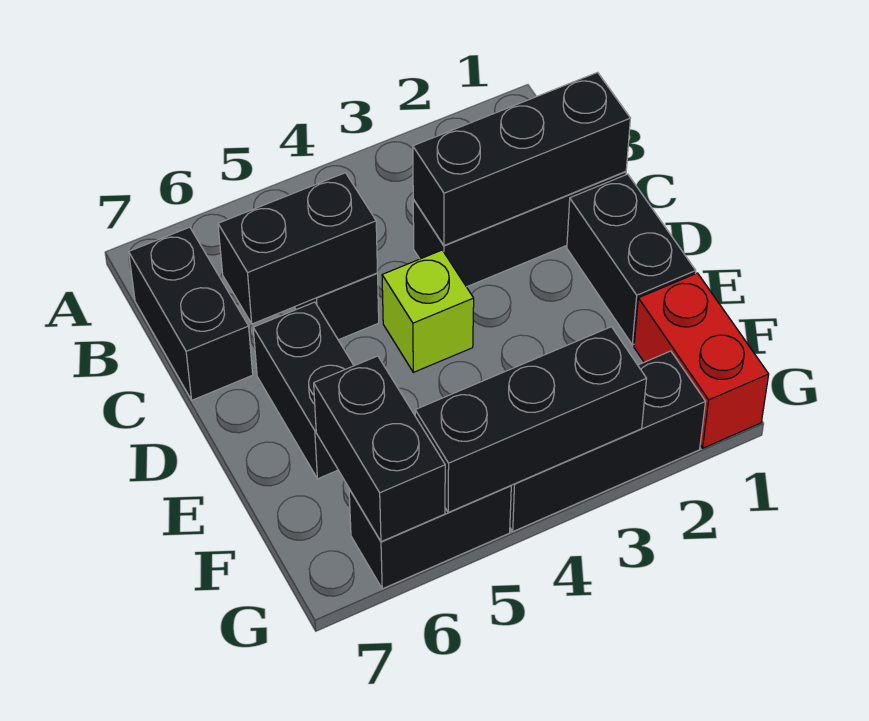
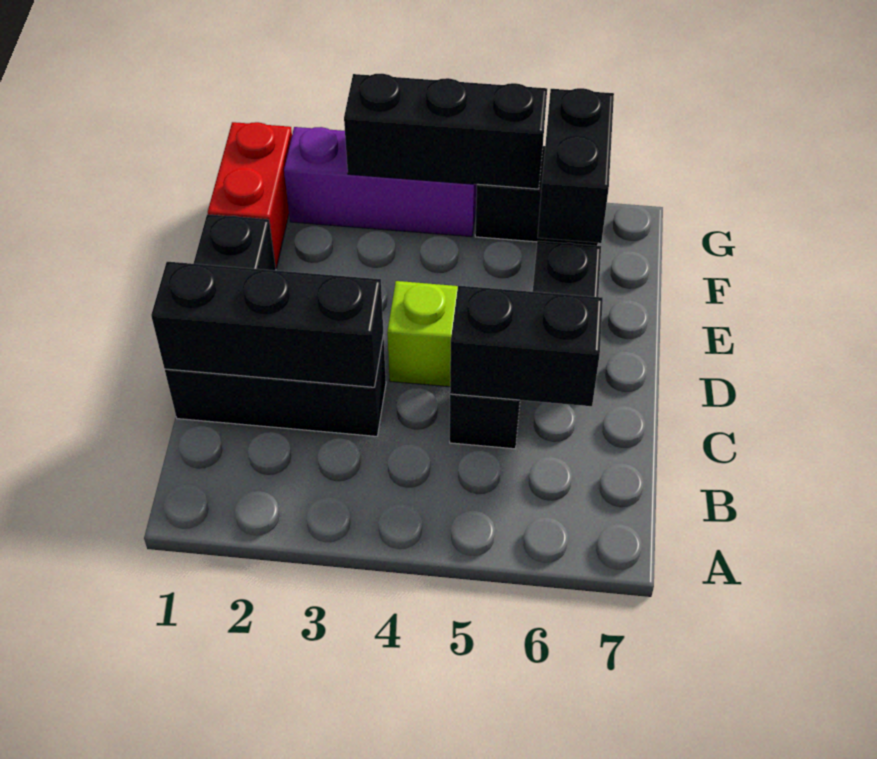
black brick B7:C7 level 1 -> none
black brick G2:G4 level 1 -> purple brick G2:G4 level 1

